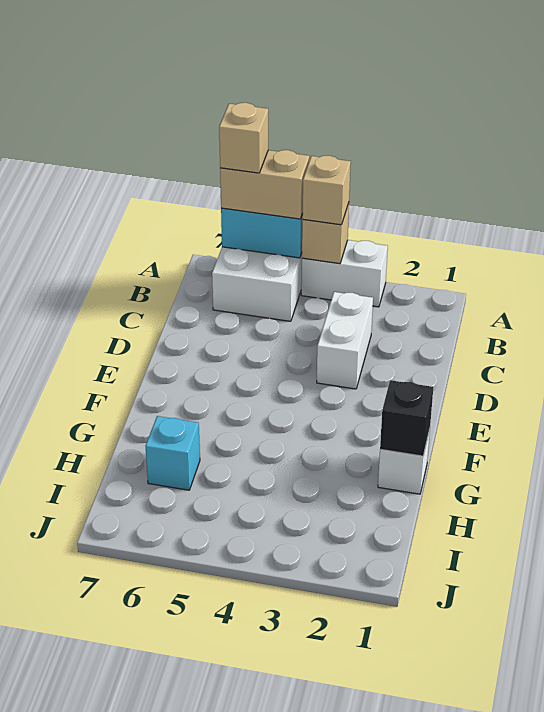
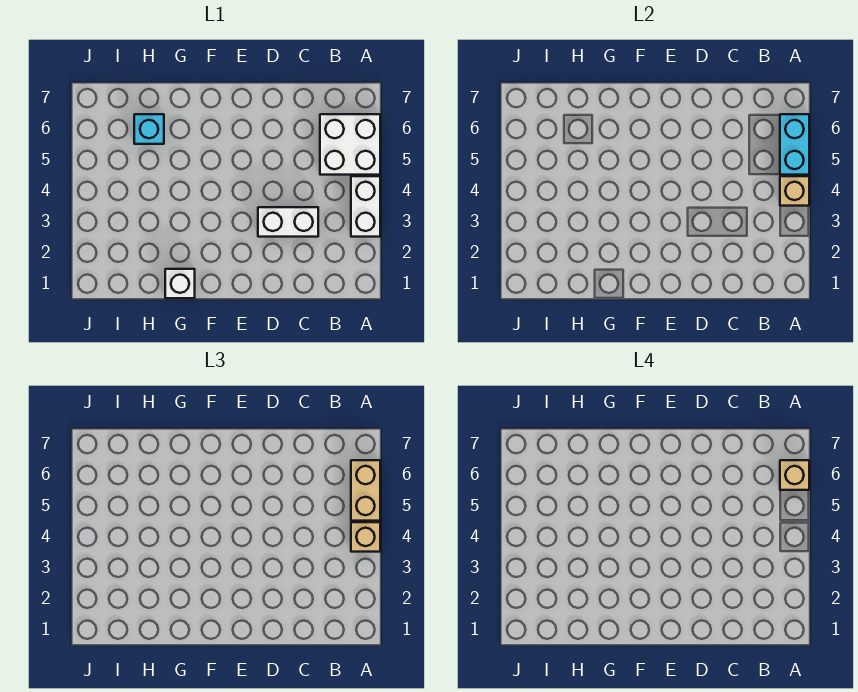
black brick G1 level 2 -> none

